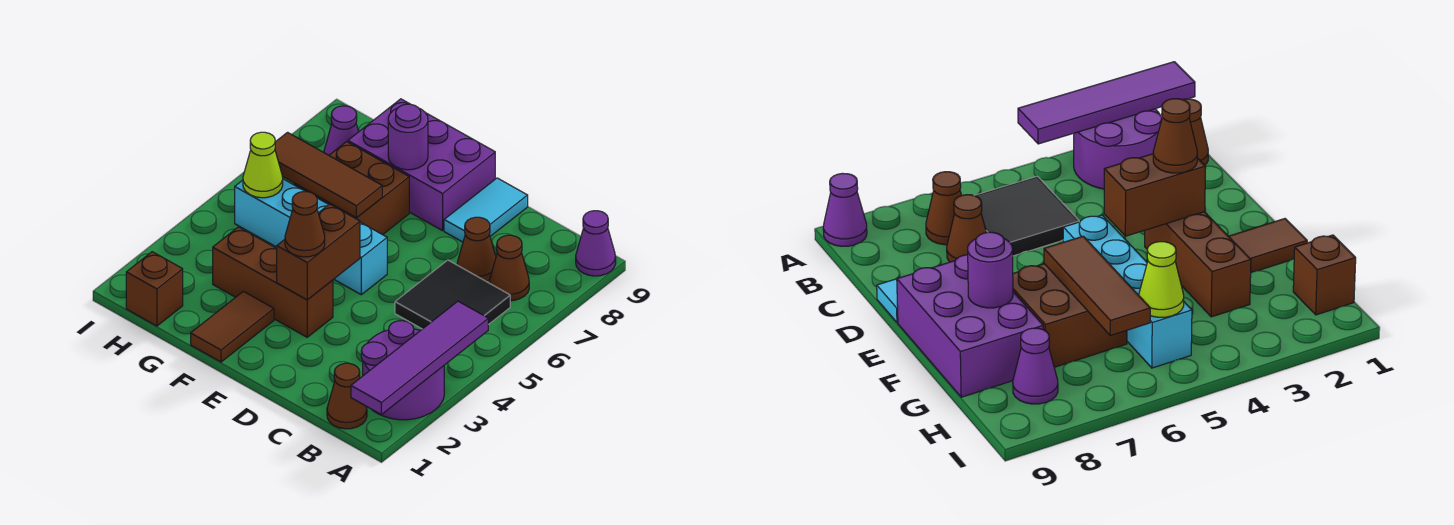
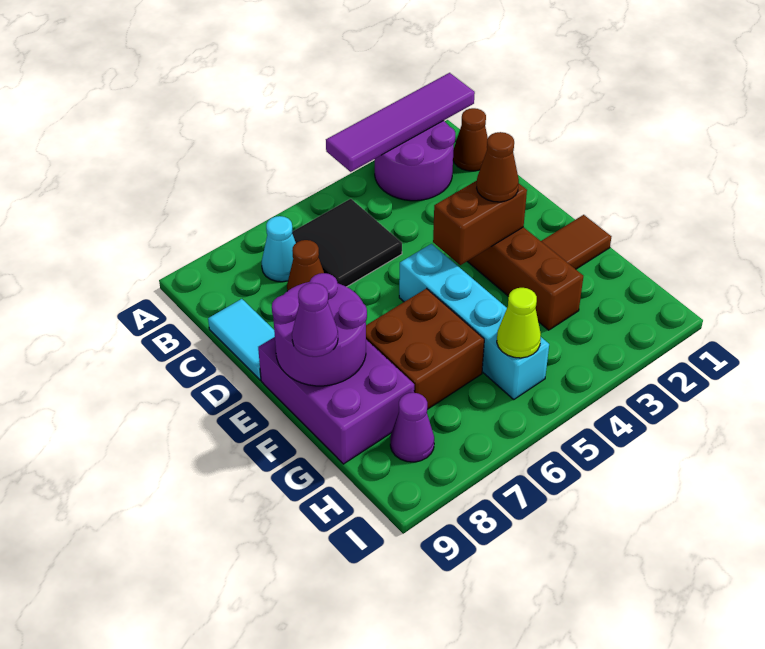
purple cone A9 level 1 -> purple cone F9 level 3
brown cone B7 level 1 -> cyan cone B7 level 1
cyan tile D8:D9 level 1 -> cyan tile C9:D9 level 1
brown tile F6:H6 level 2 -> none
purple round brick F8 level 2 -> purple round brick E8:F9 level 2
brown brick H1 level 1 -> none

